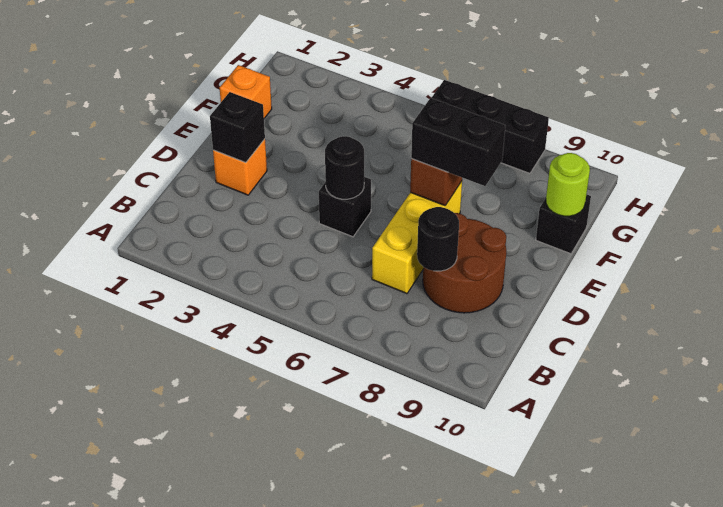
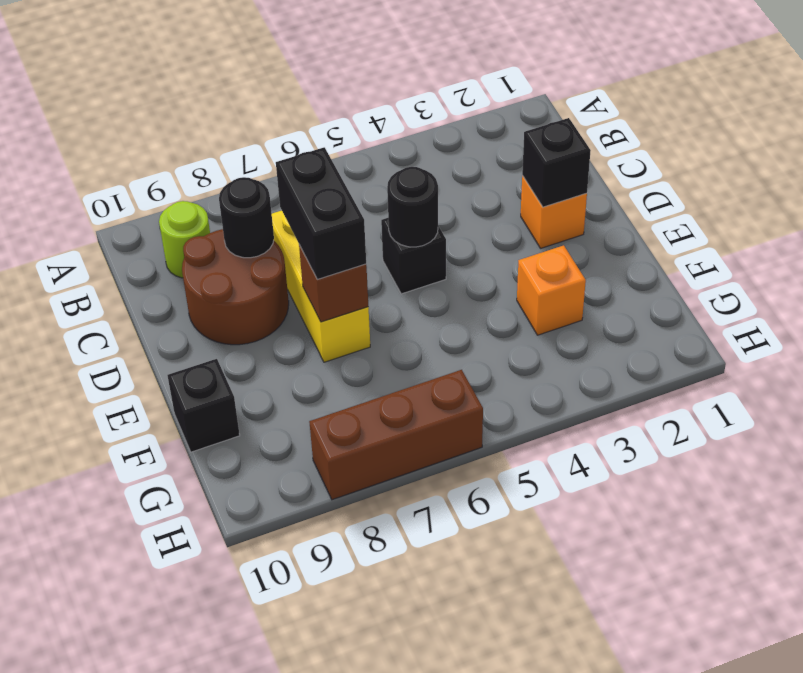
black brick E7:E8 level 3 -> black brick D7:E7 level 3
orange brick F1 level 1 -> orange brick F3 level 1
lime round brick F10 level 2 -> lime round brick B9 level 1
black brick H6:H8 level 1 -> brown brick H6:H8 level 1

